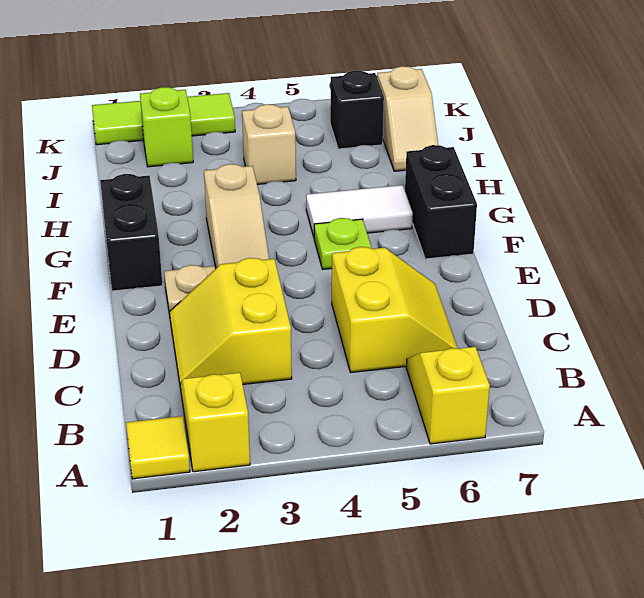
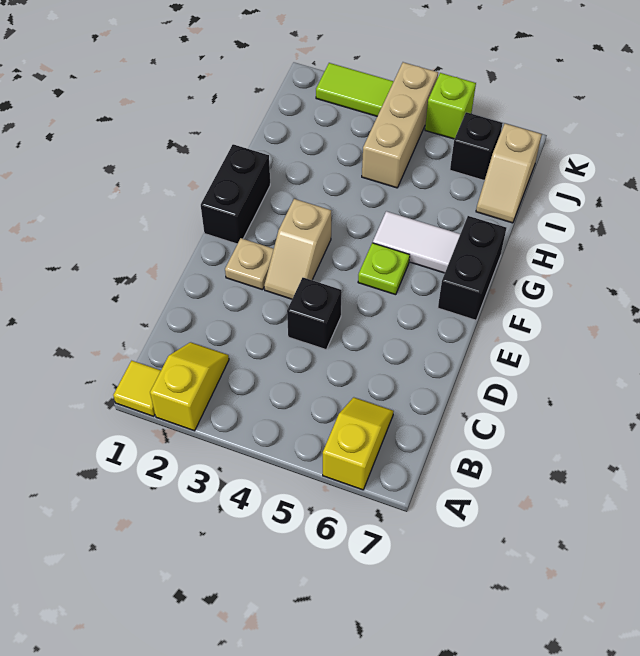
yellow slope C2:D3 level 1 top 3 -> none
yellow slope C5:D6 level 1 top 5 -> none
none -> black brick D4 level 1
tan slope E3:G3 level 1 top G -> tan slope E3:F3 level 1 top F
tan brick I4 level 1 -> tan brick I4:K4 level 1
lime brick J2 level 1 -> lime brick K5 level 1
lime tile K1:K3 level 1 -> lime tile K2:K3 level 1

